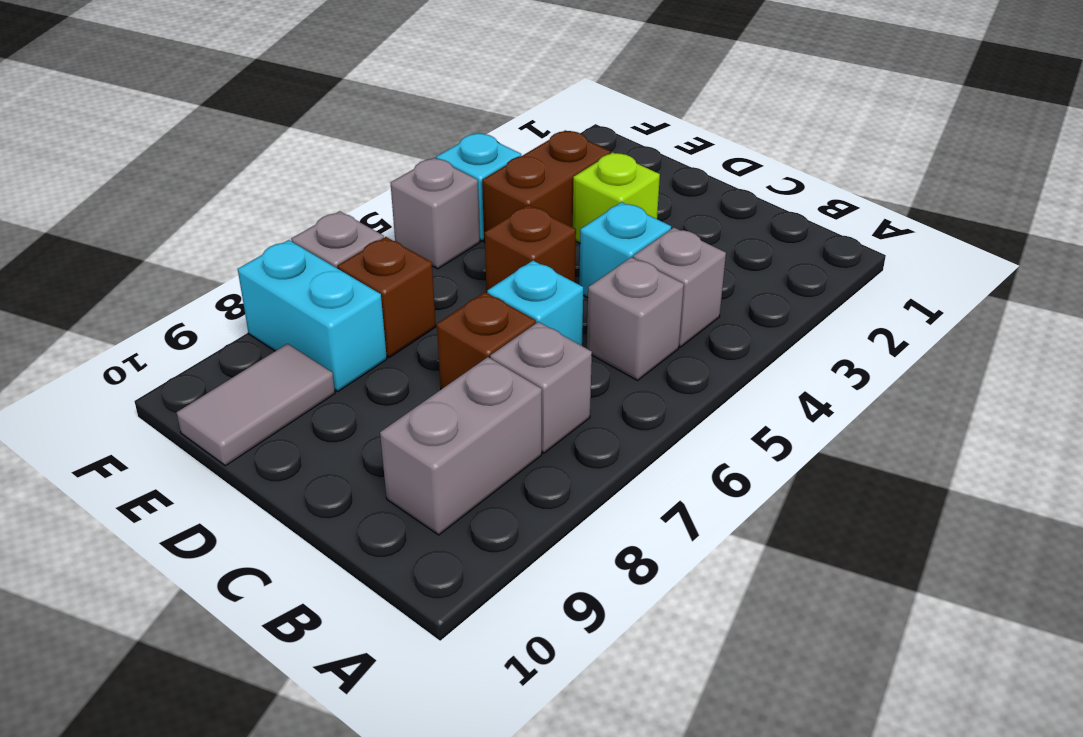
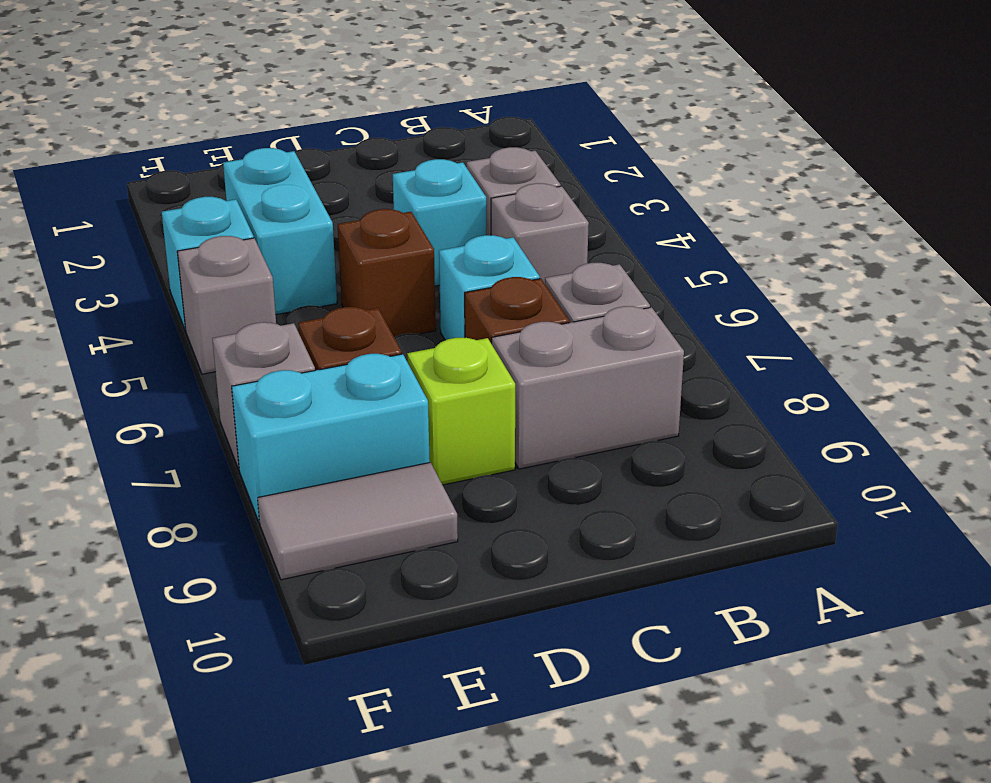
grey brick B8:B9 level 1 -> grey brick B8:C8 level 1
lime brick D3 level 1 -> lime brick D8 level 1
brown brick E3:E4 level 1 -> cyan brick E3:E4 level 1
grey tile E9:E10 level 1 -> grey tile E9:F9 level 1

